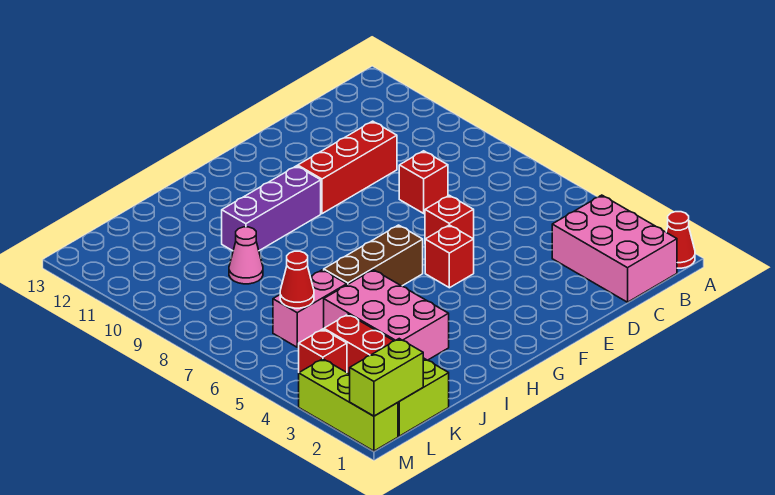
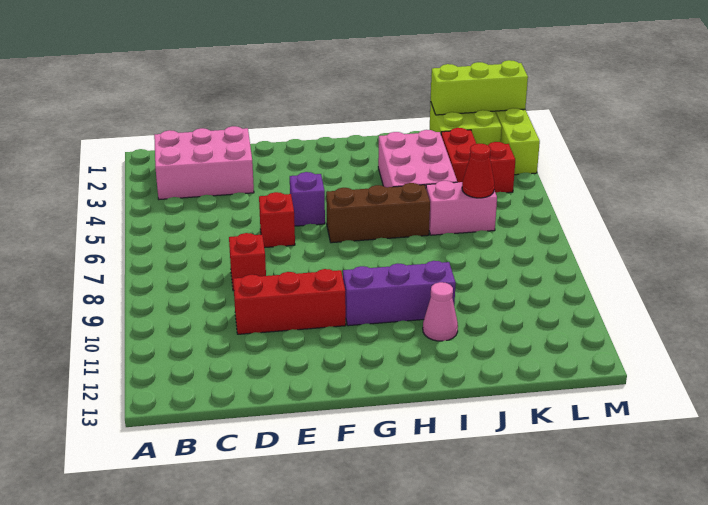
red cone A1 level 1 -> none
pink brick B1:C3 level 1 -> pink brick B2:D3 level 1
red brick F5 level 1 -> purple brick F5 level 1
pink cone J9 level 1 -> pink cone I11 level 1
lime brick L1:M1 level 2 -> lime brick K1:M1 level 2

